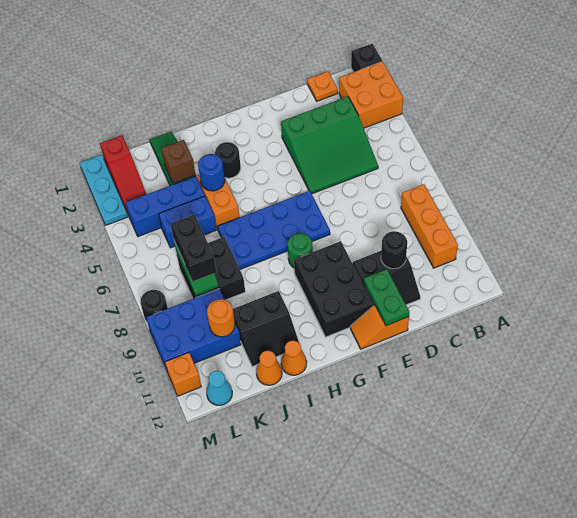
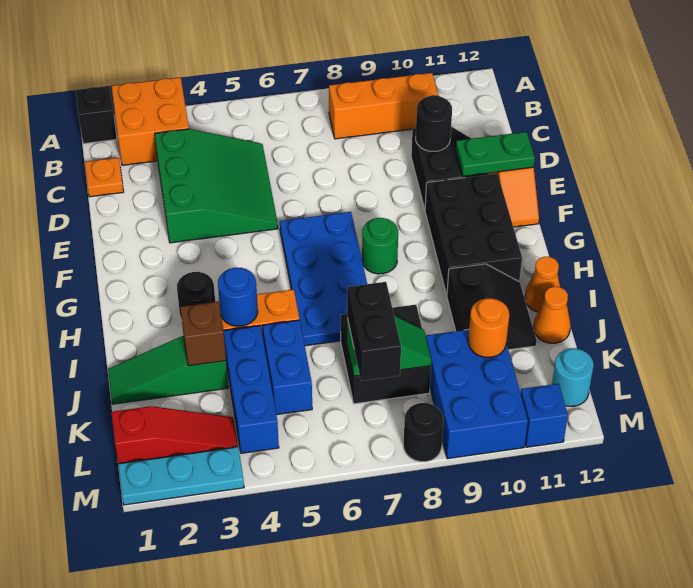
black brick F9:G11 level 1 -> black brick F10:H11 level 1
black brick K7:K8 level 3 -> black brick K7:L7 level 3
cyan cone L12 level 1 -> cyan round brick L12 level 1
orange brick M11 level 1 -> blue brick M11 level 1

